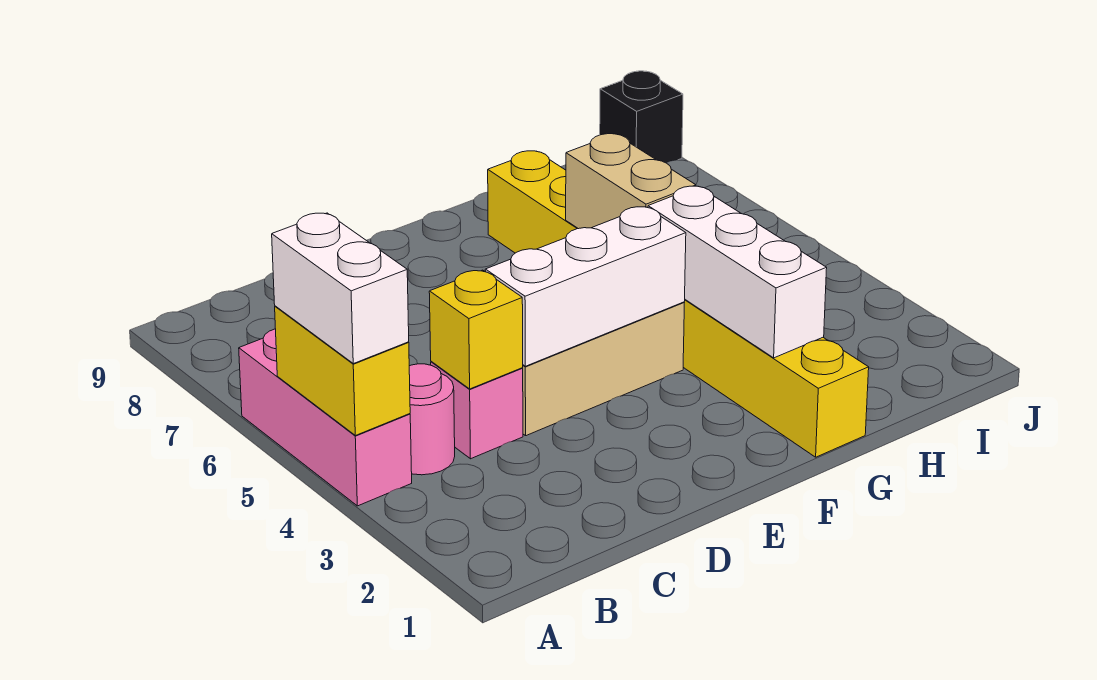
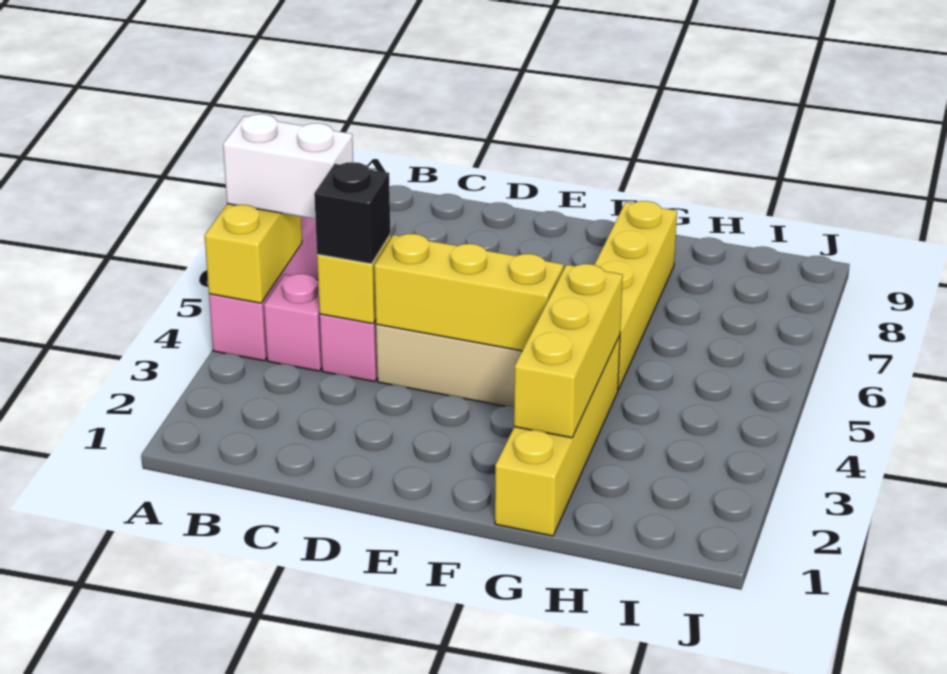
white brick A4:A5 level 3 -> white brick A5:B5 level 3
pink round brick B4 level 1 -> pink brick B4 level 1
white brick D4:F4 level 2 -> yellow brick D4:F4 level 2
white brick G2:G4 level 2 -> yellow brick G2:G4 level 2
tan brick G5:G6 level 2 -> none
black brick J9 level 1 -> black brick C4 level 3

